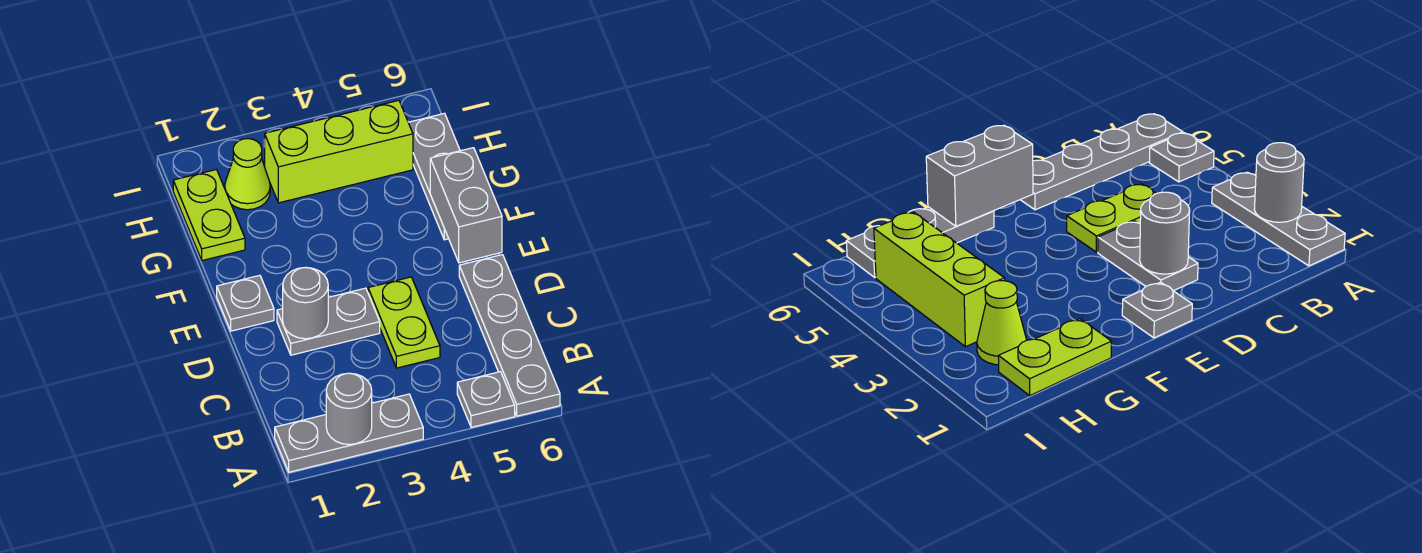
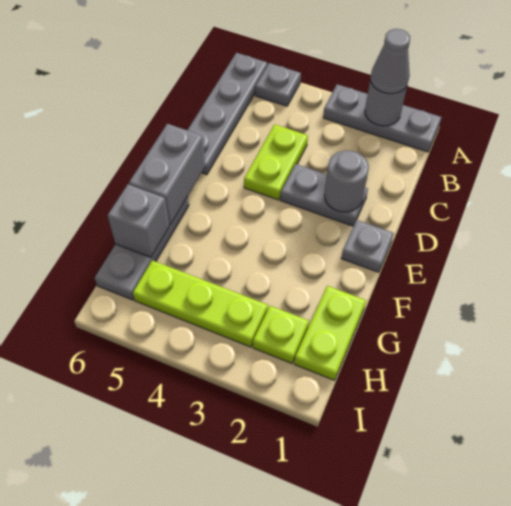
none -> grey cone A2 level 3
none -> grey brick G6 level 2
lime cone H2 level 1 -> lime plate H2 level 1
lime brick H3:H5 level 1 -> lime plate H3:H5 level 1

